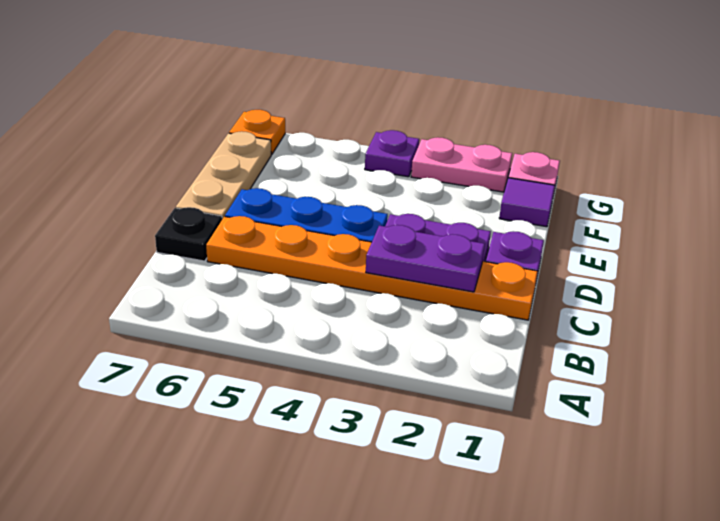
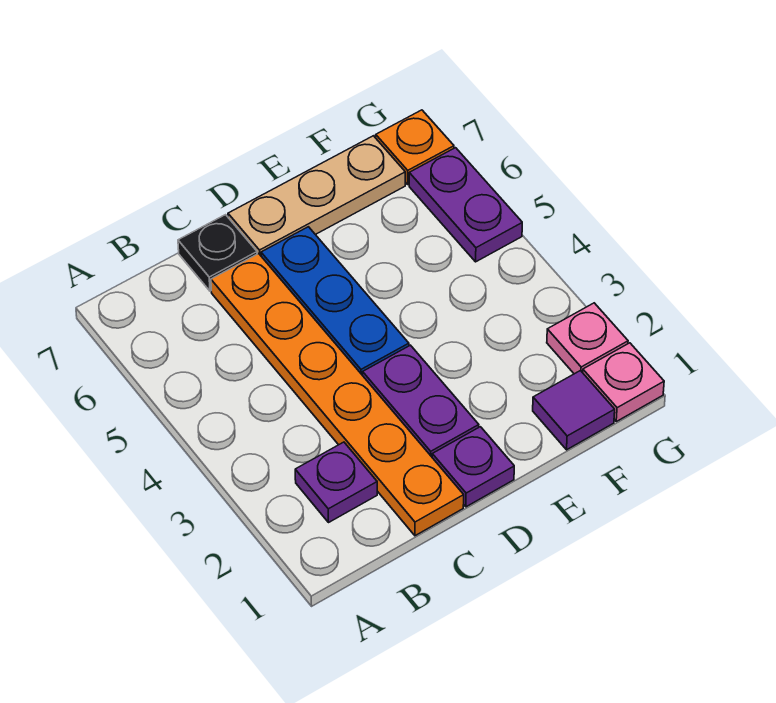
purple plate C2:C3 level 2 -> purple plate G5:G6 level 1
pink plate G2:G3 level 1 -> pink plate G2 level 1
purple plate G4 level 1 -> purple plate B2 level 1

